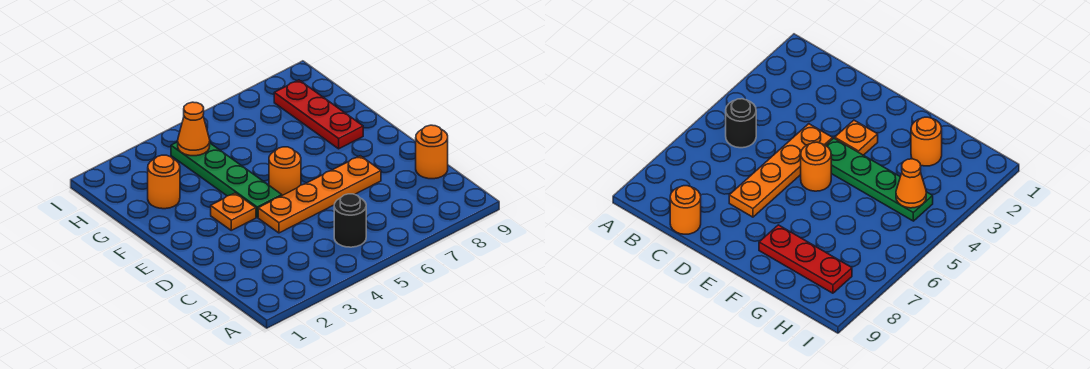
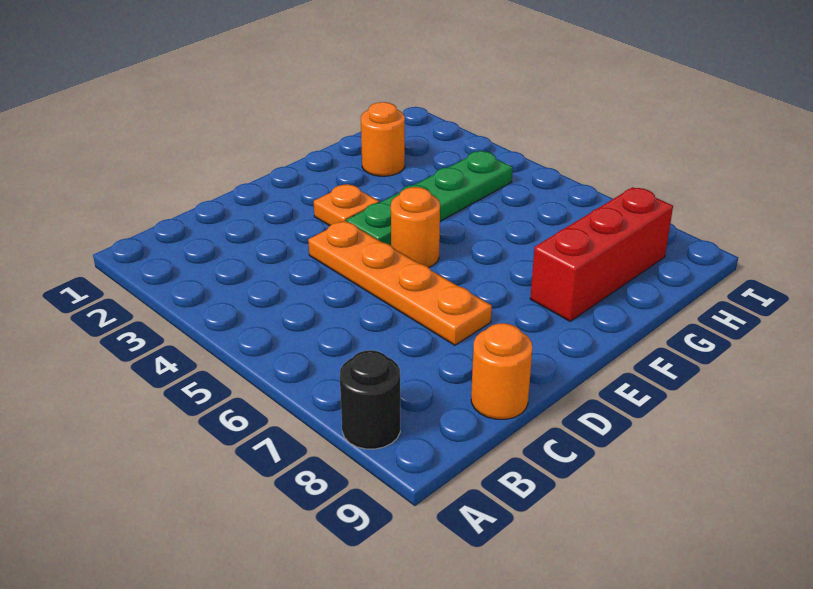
black round brick B5 level 1 -> black round brick A8 level 1
red plate F8:H8 level 1 -> red brick F8:H8 level 1
orange cone H4 level 2 -> none

